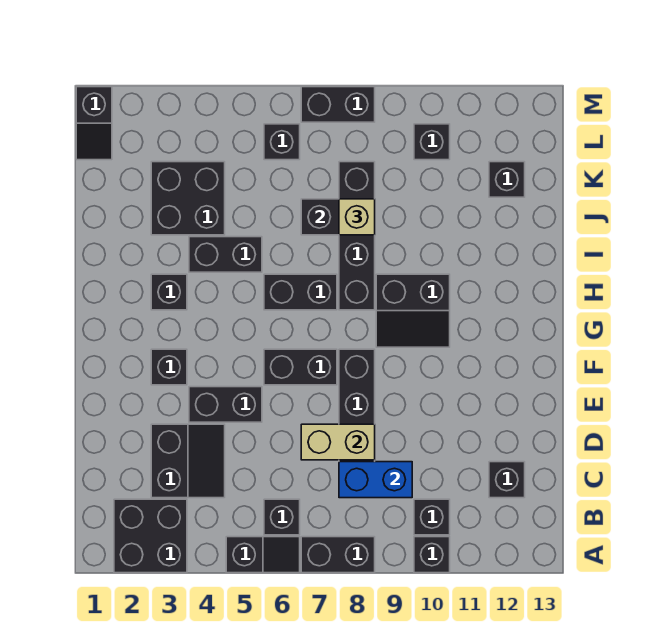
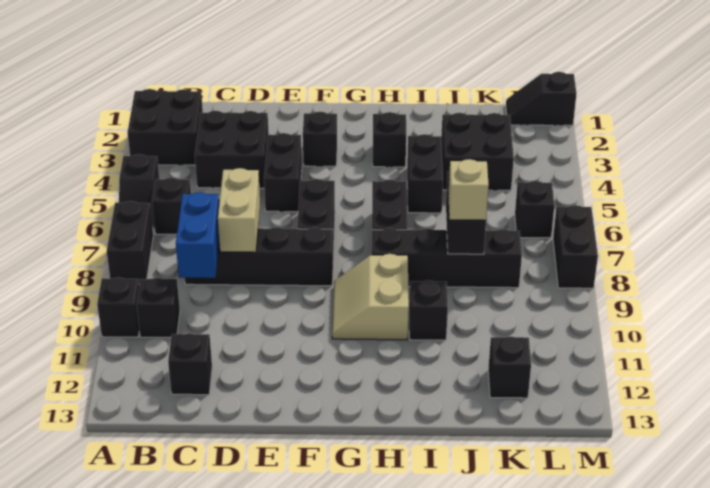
black slope C3:D4 level 1 top 3 -> black brick C3:D4 level 1
black slope G9:H10 level 1 top H -> tan slope G9:H10 level 1 top H
black brick L10 level 1 -> black brick I10 level 1

